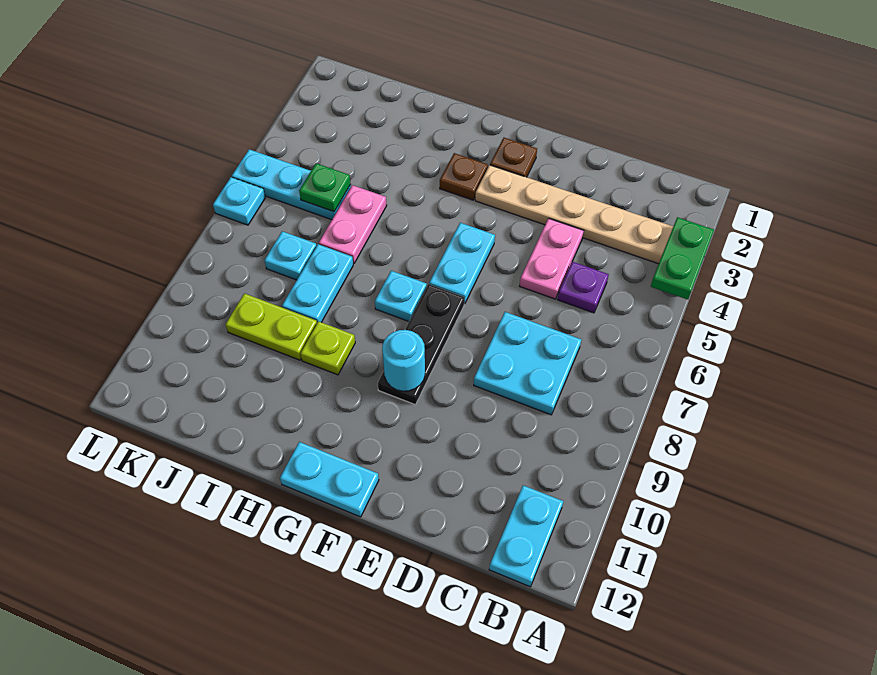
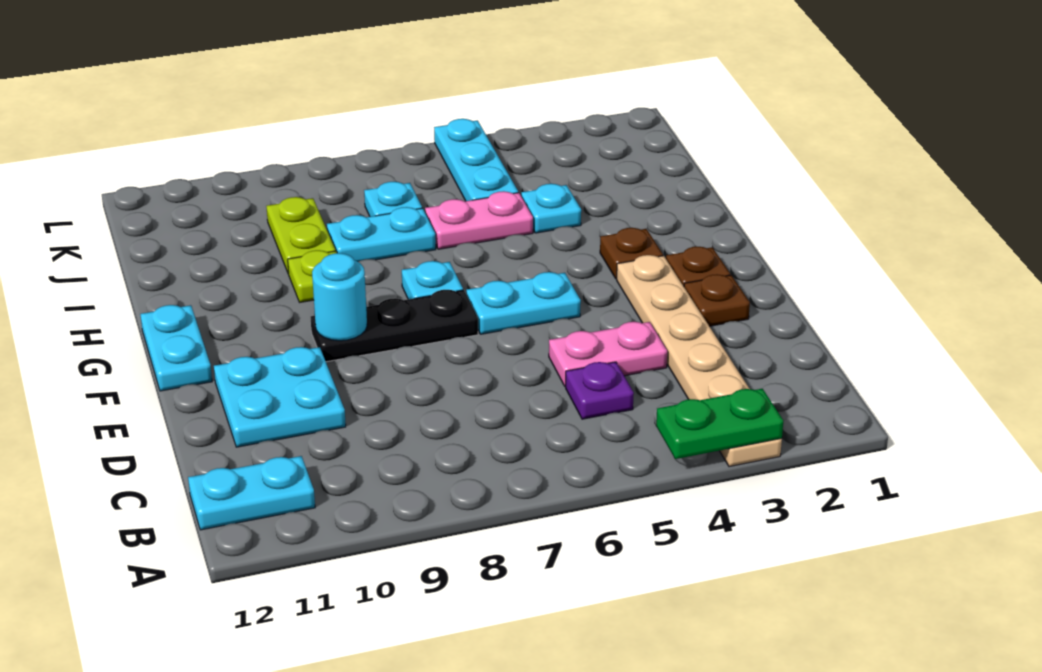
cyan plate C7:D8 level 1 -> cyan plate D10:E11 level 1
none -> brown plate E2 level 1
green plate J5 level 2 -> none
cyan plate L6 level 1 -> cyan plate I4 level 1

